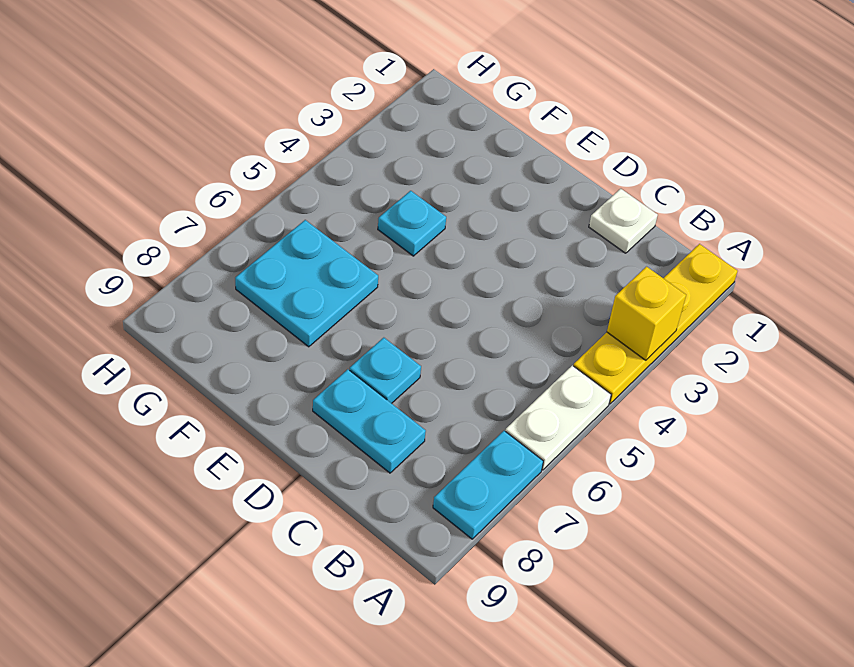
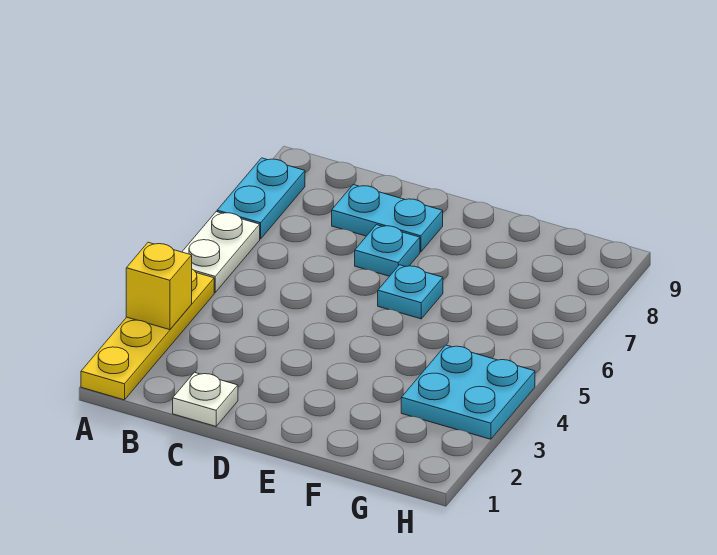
cyan plate F4 level 1 -> cyan plate E6 level 1
cyan plate F6:G7 level 1 -> cyan plate G3:H4 level 1

